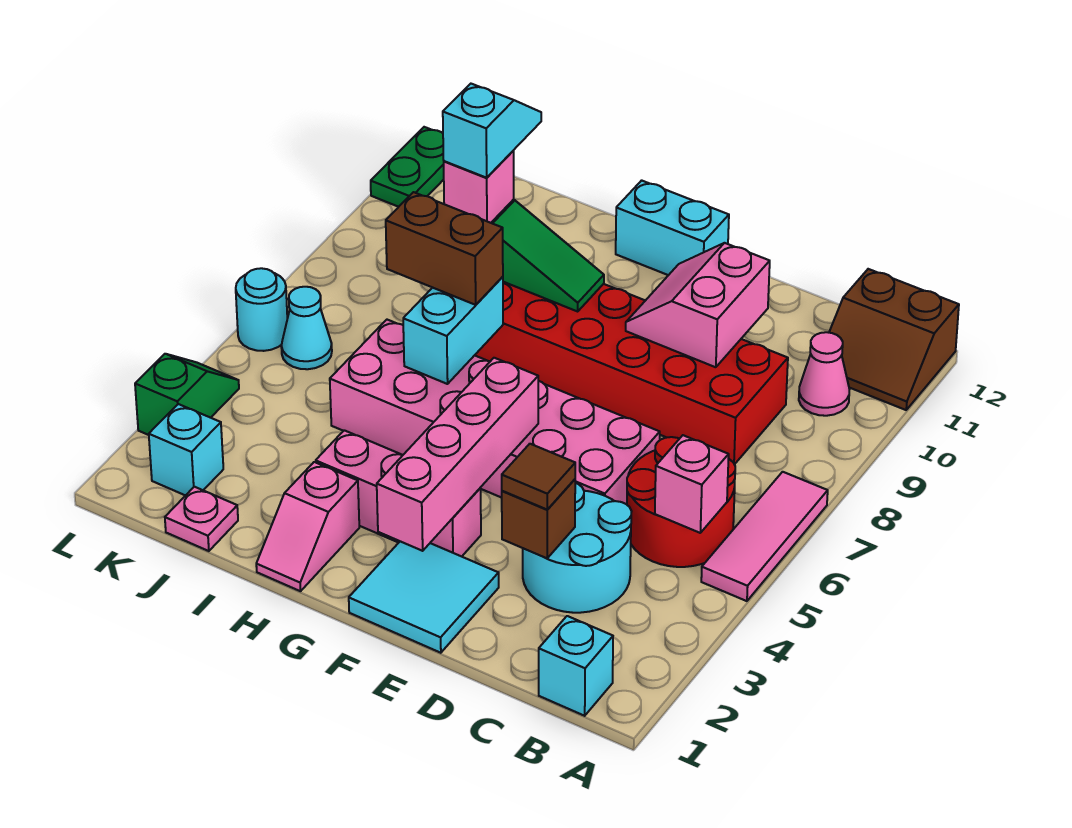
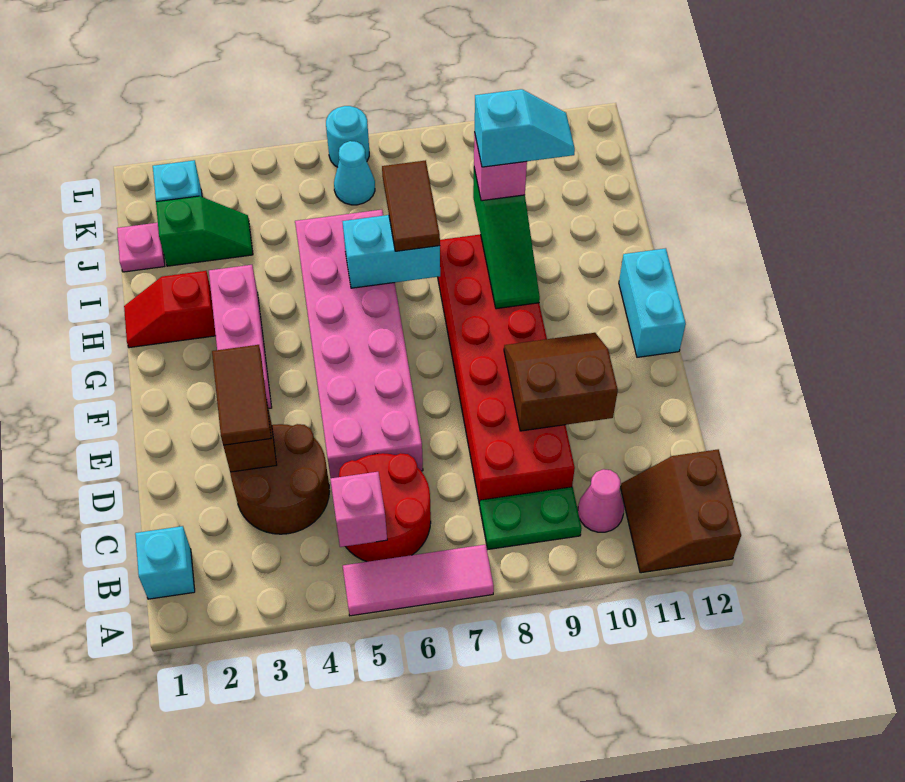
cyan round brick C3:D4 level 1 -> brown round brick C3:D4 level 1
brown tile D3 level 3 -> brown tile D3:E3 level 3
pink slope D9:E10 level 2 top D -> brown slope D9:E10 level 2 top D
cyan tile E1:F2 level 1 -> none
pink brick F2:F5 level 2 -> none
pink slope H1:H2 level 1 top 2 -> red slope H1:H2 level 1 top 2
brown brick H7:I7 level 3 -> brown tile H7:I7 level 3
green slope L3:L4 level 1 top 3 -> green slope J2:J3 level 1 top 2
green plate L11:L12 level 1 -> green plate B8:B9 level 1

